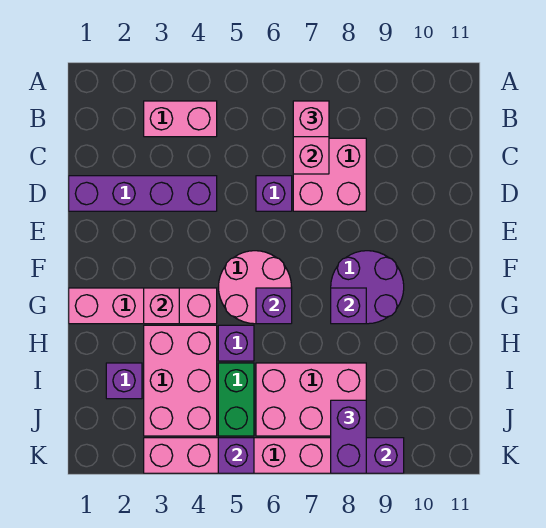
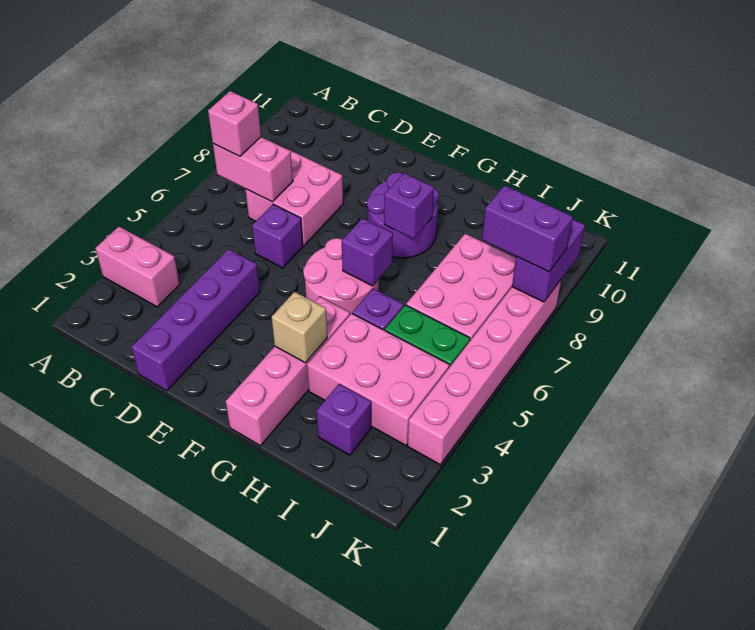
pink brick B3:B4 level 1 -> pink brick A3:B3 level 1
pink brick G3 level 2 -> tan brick G3 level 2
purple brick K5 level 2 -> none

